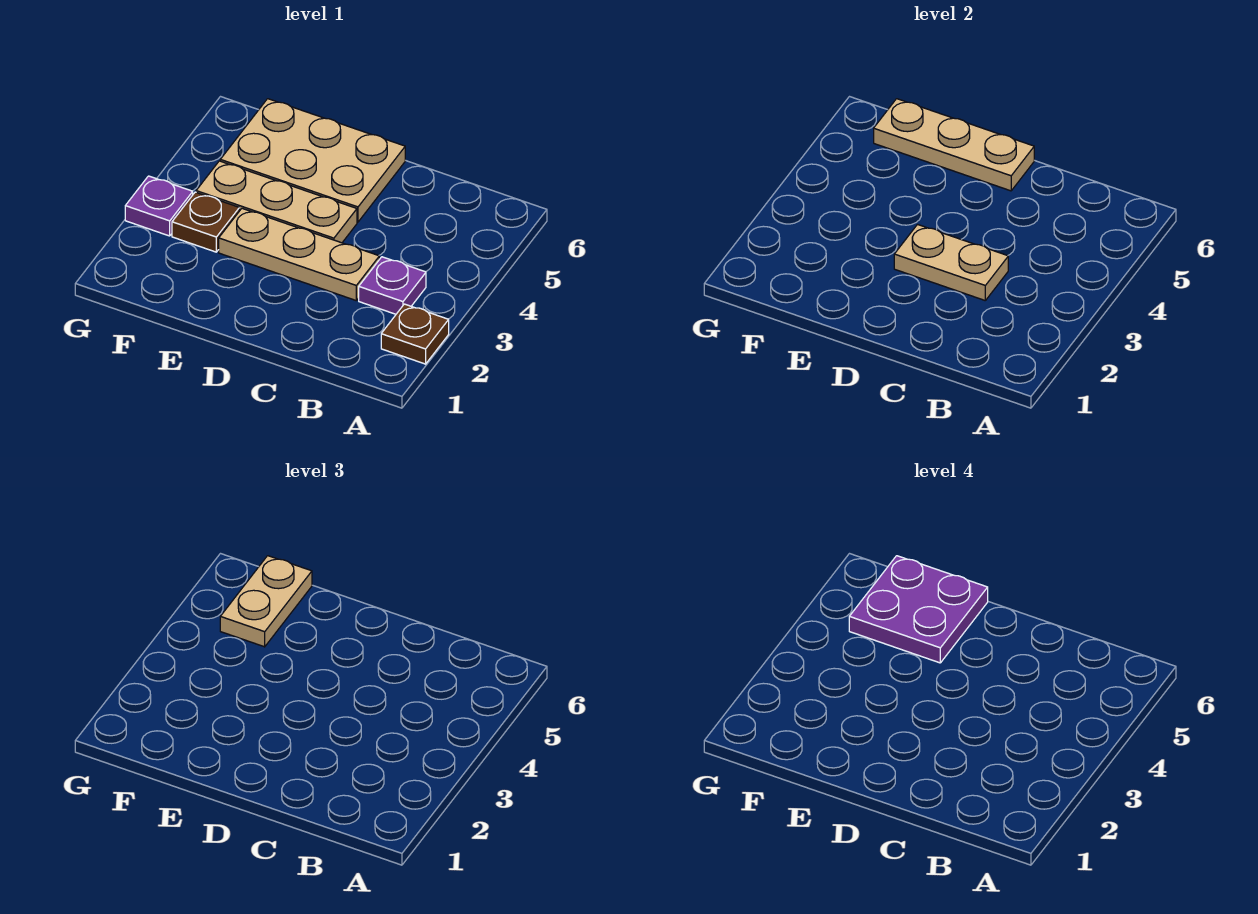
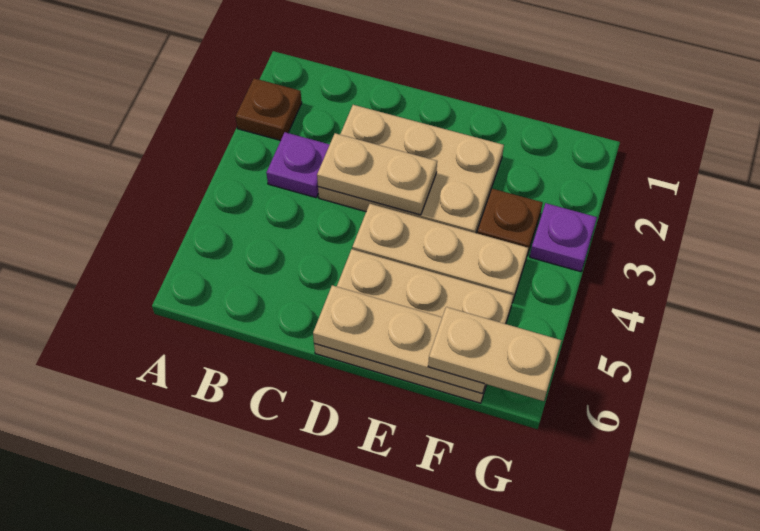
tan plate C3:E3 level 1 -> tan plate C2:E3 level 1
purple plate E5:F6 level 4 -> none
tan plate F5:F6 level 3 -> tan plate F6:G6 level 3

